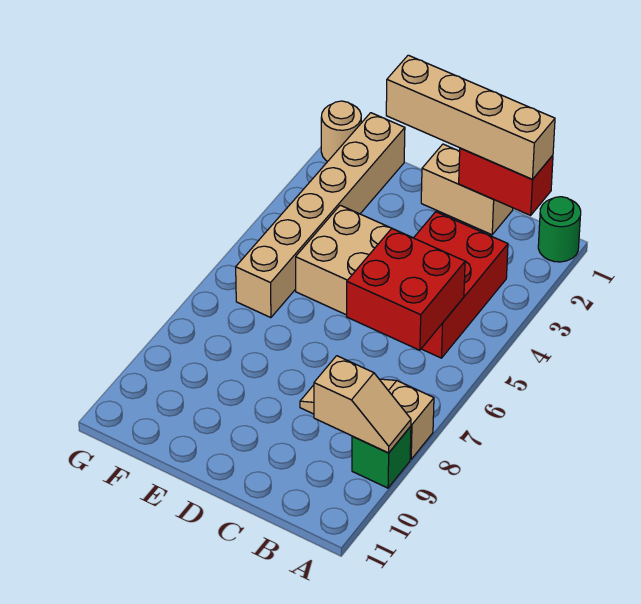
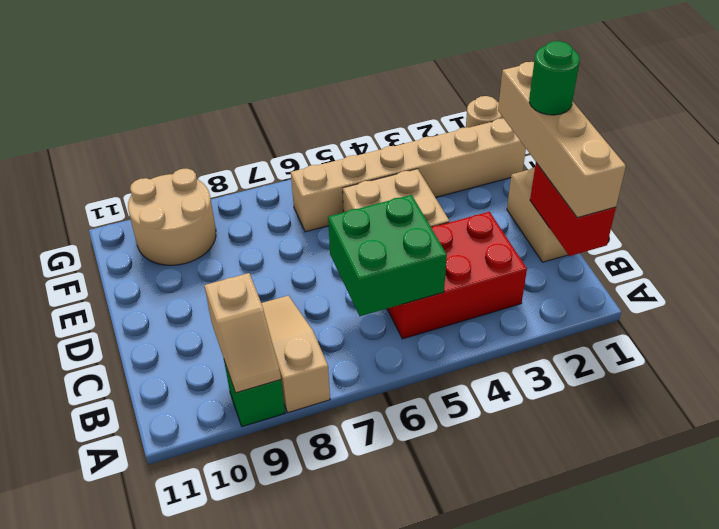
green round brick A1 level 1 -> green round brick D1 level 4
red brick B5:C6 level 2 -> green brick B5:C6 level 2
none -> tan round brick F9:G10 level 1

